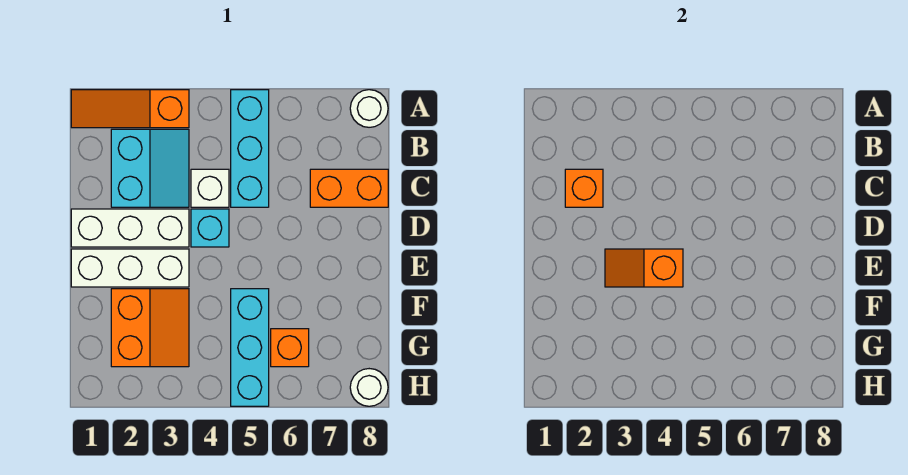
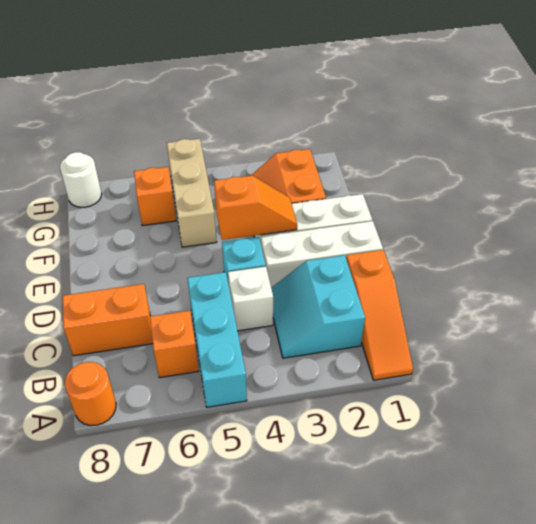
orange slope A1:A3 level 1 top 3 -> orange slope A1:C1 level 1 top C
white round brick A8 level 1 -> orange round brick A8 level 1
orange brick C2 level 2 -> orange brick B6 level 1
cyan brick F5:H5 level 1 -> tan brick F5:H5 level 1

